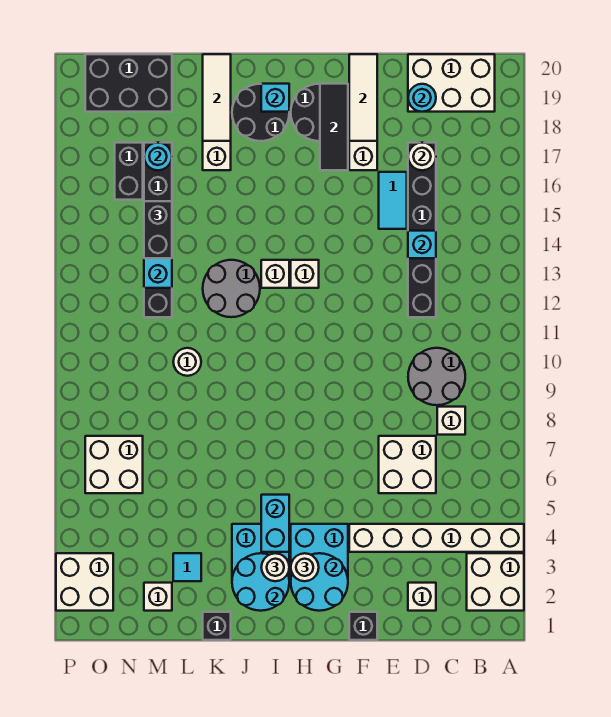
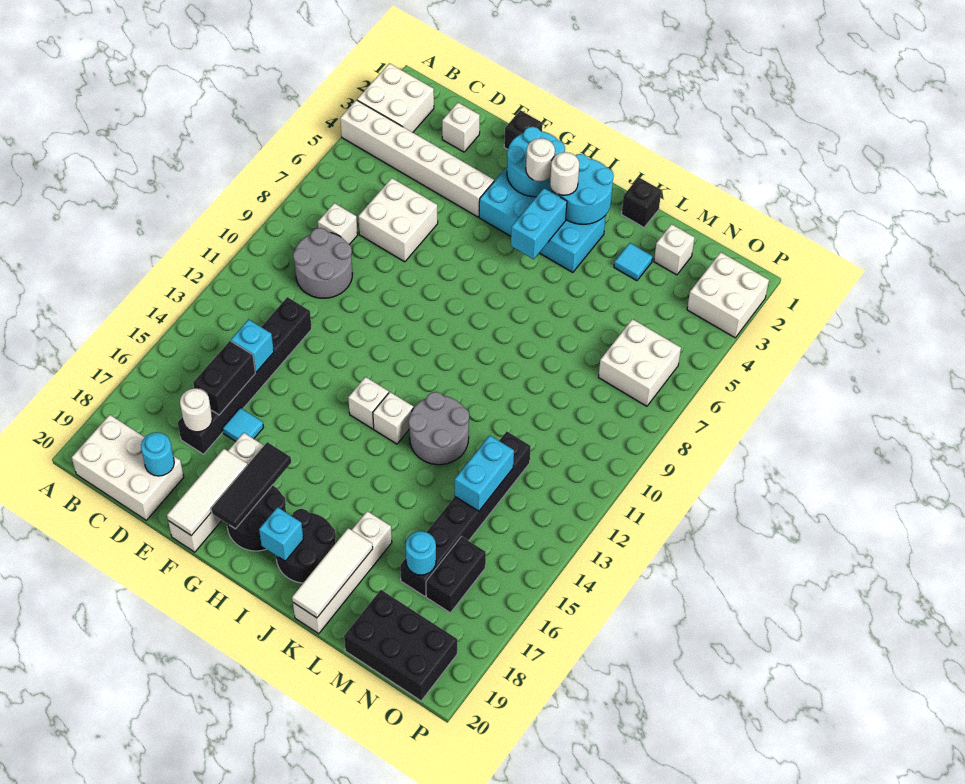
cyan tile E15:E16 level 1 -> cyan tile E16 level 1
white round brick L10 level 1 -> none
black brick M14:M15 level 3 -> black brick D15:D16 level 2

